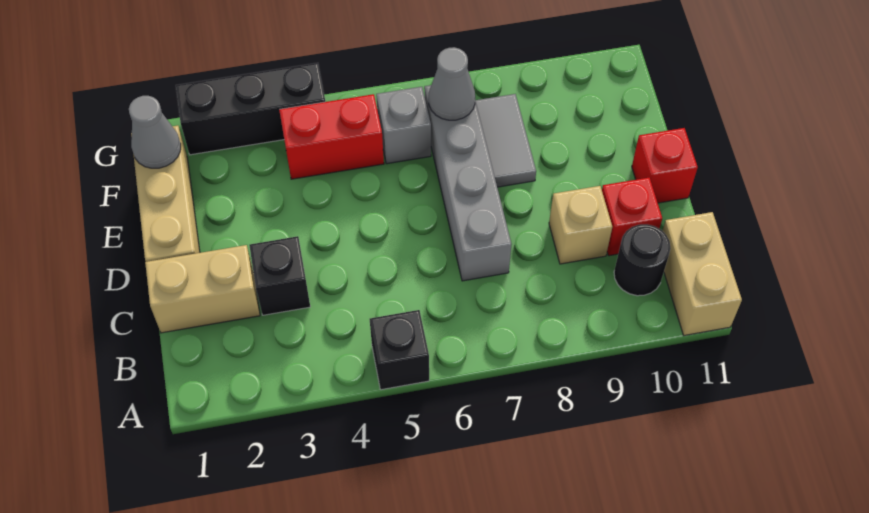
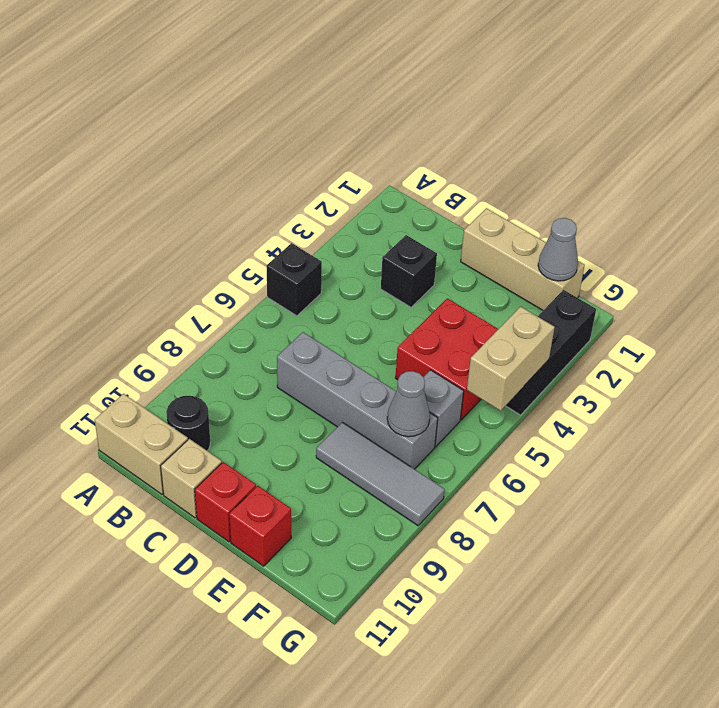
tan brick C1:C2 level 1 -> tan brick G4:G5 level 2
tan brick C9 level 1 -> tan brick C11 level 1
red brick C10 level 1 -> red brick E11 level 1
grey tile E8:F8 level 1 -> grey tile E8:G8 level 1
red brick F4:F5 level 1 -> red brick E4:F5 level 1

